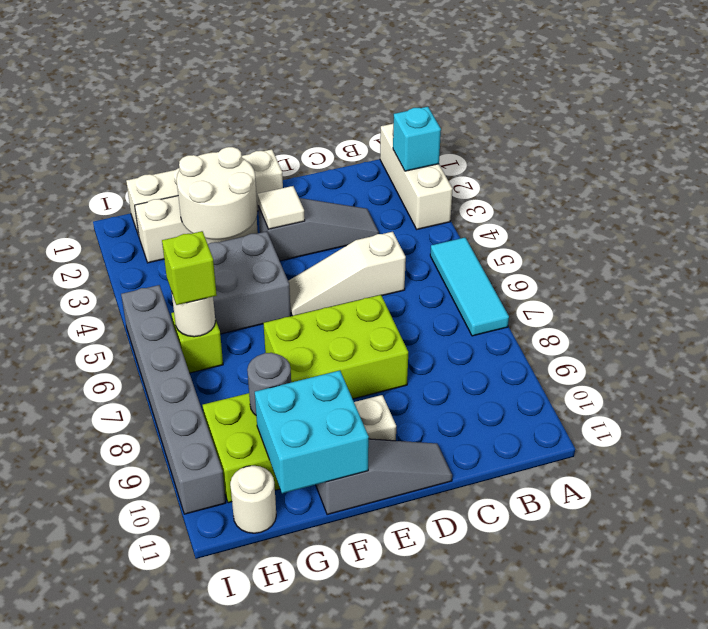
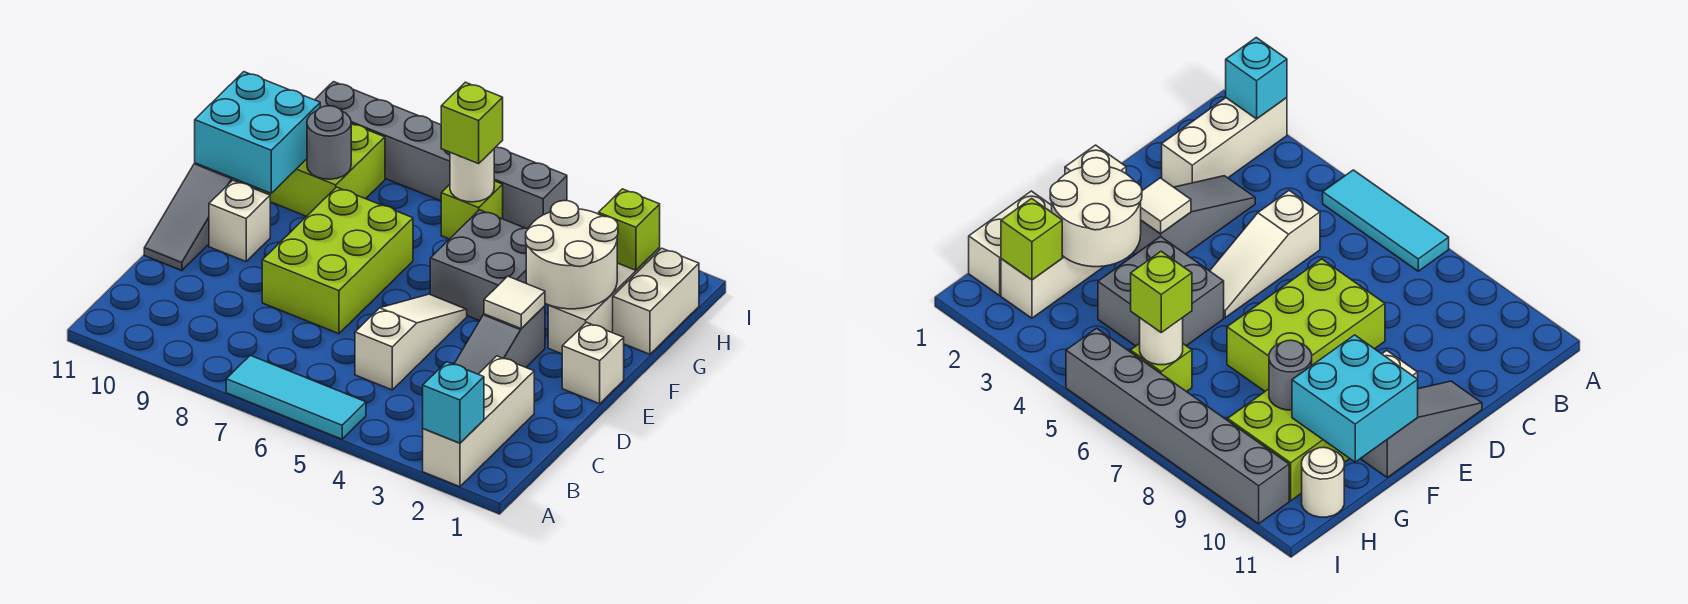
white brick A1:A3 level 1 -> white brick A2:C2 level 1
none -> lime brick H2 level 2

